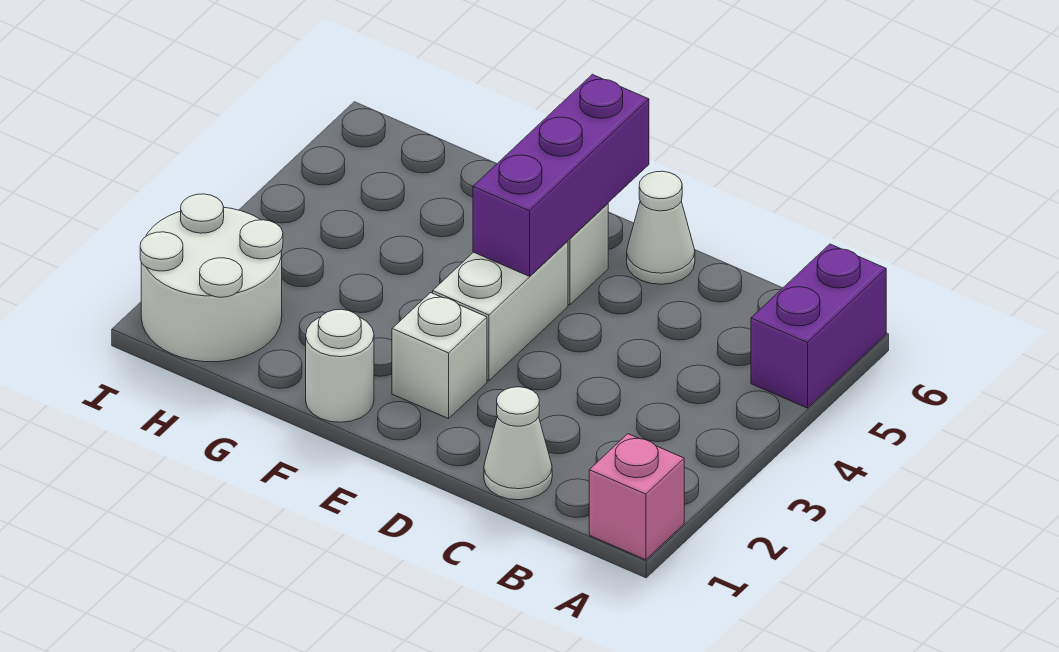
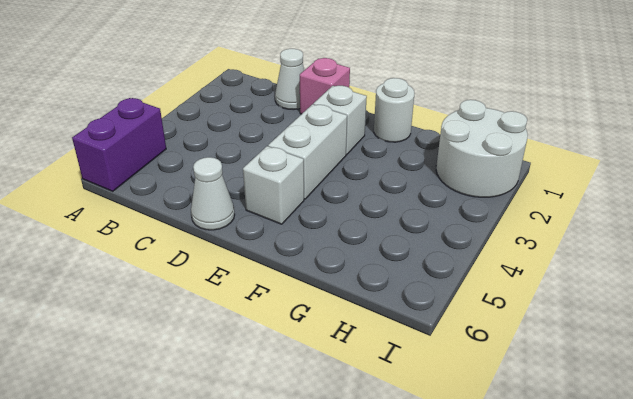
pink brick A1 level 1 -> pink brick D1 level 1
purple brick E4:E6 level 2 -> none

